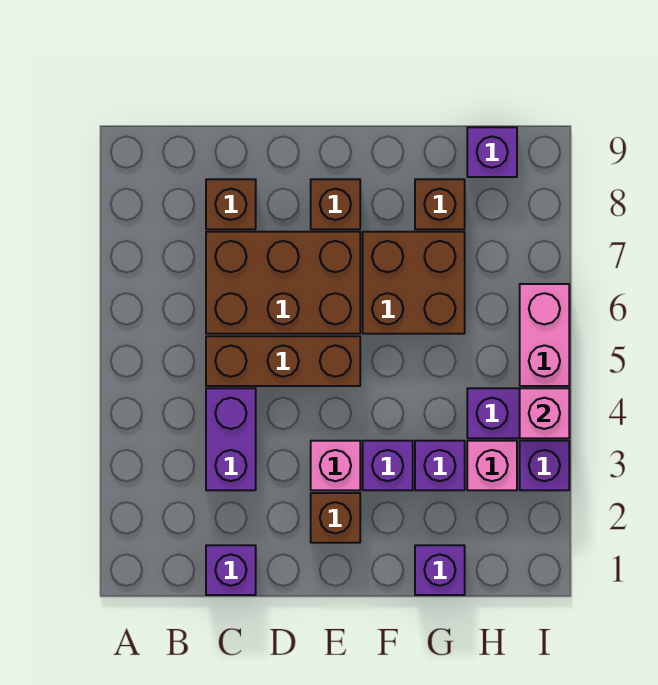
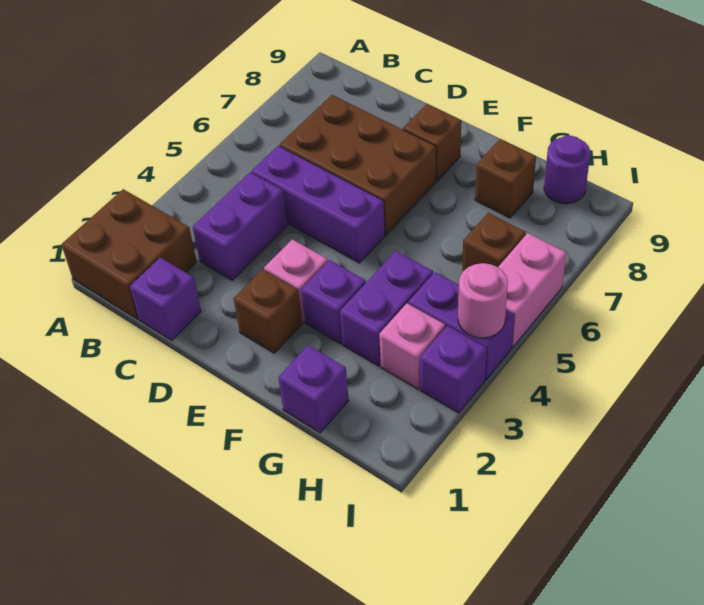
brown brick C5:E5 level 1 -> purple brick C5:E5 level 1
brown brick C8 level 1 -> brown brick H6 level 1
brown brick F6:G7 level 1 -> brown brick A1:B2 level 1
purple brick G3 level 1 -> purple brick G3:G4 level 1
purple brick H9 level 1 -> purple round brick H9 level 1
pink brick I4 level 2 -> pink round brick I4 level 2

